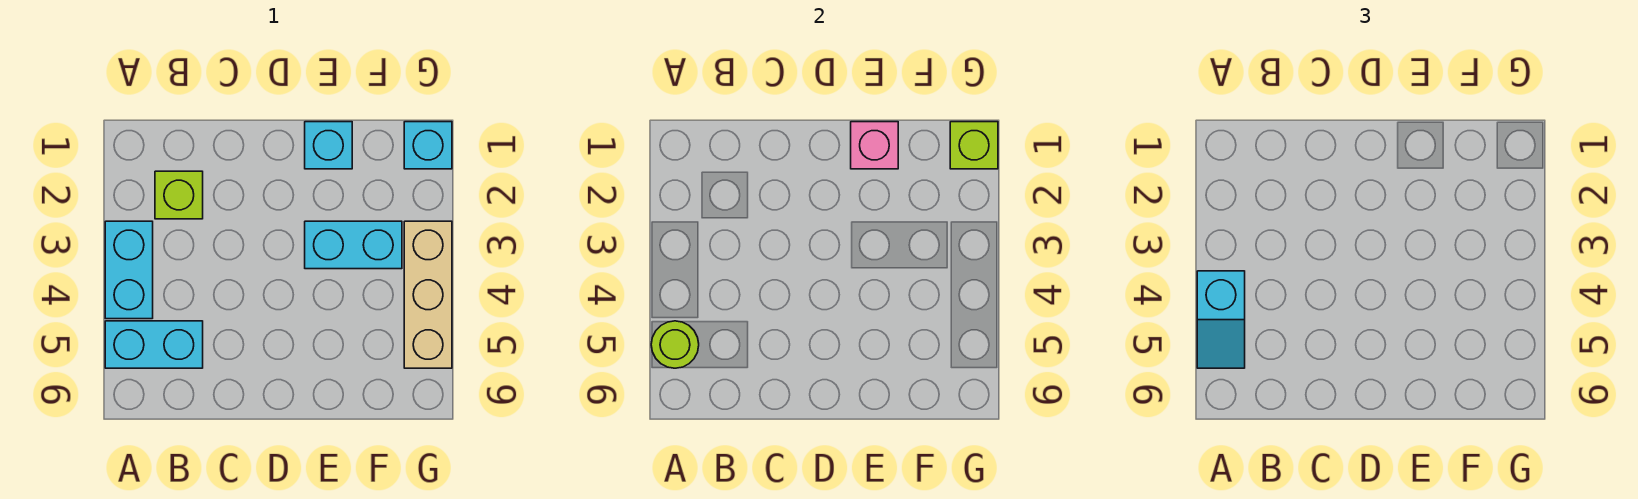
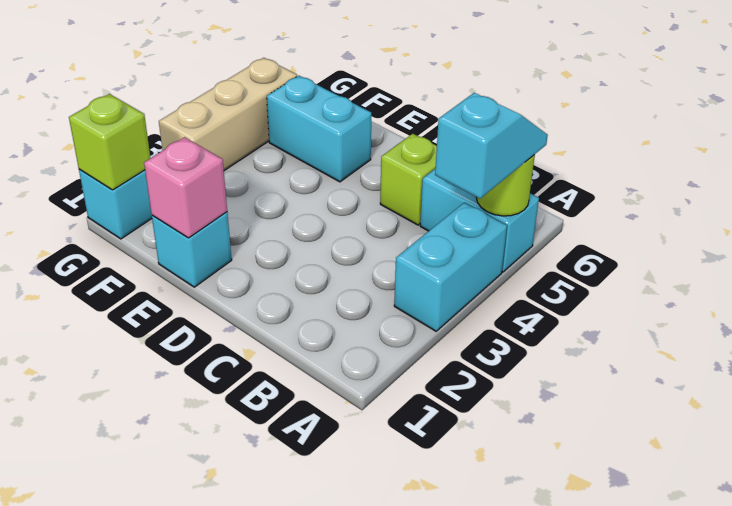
lime brick B2 level 1 -> lime brick C5 level 1
cyan brick E3:F3 level 1 -> cyan brick E5:F5 level 1

